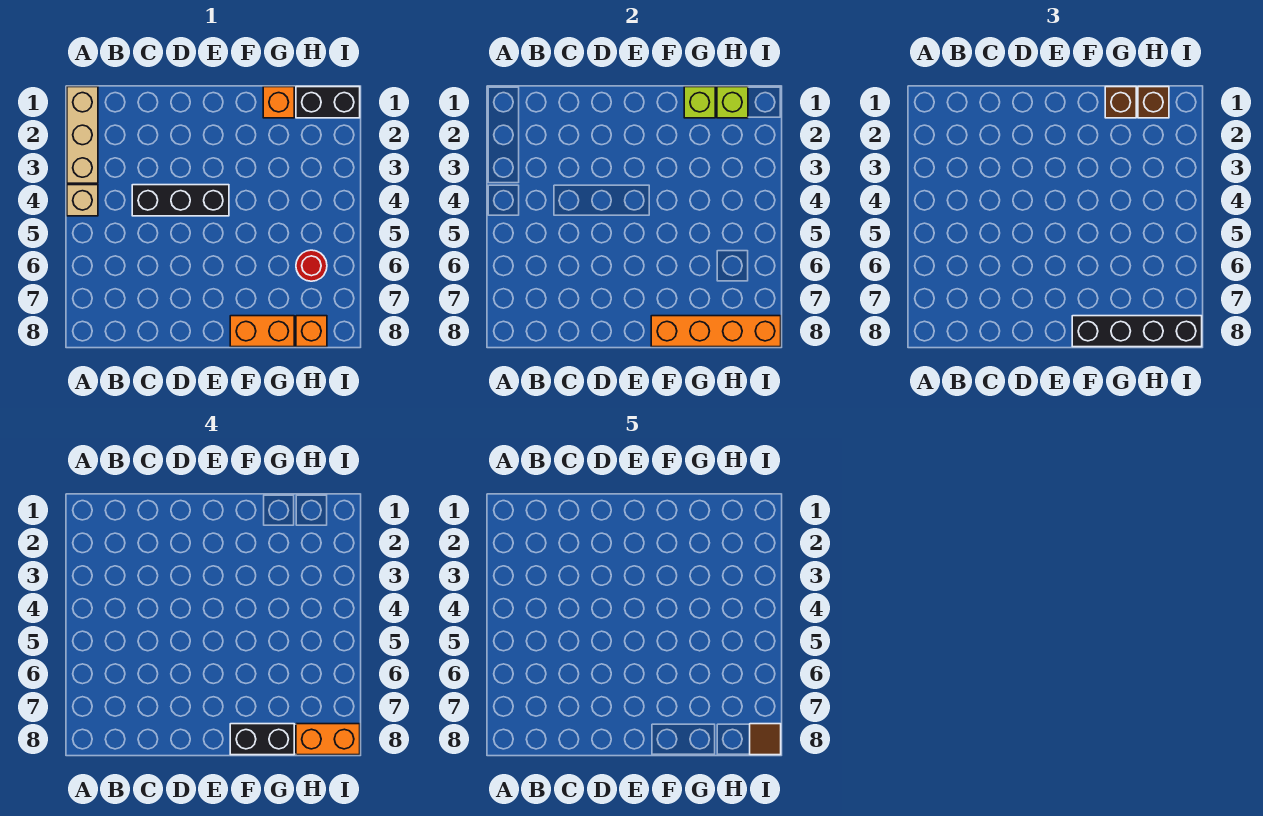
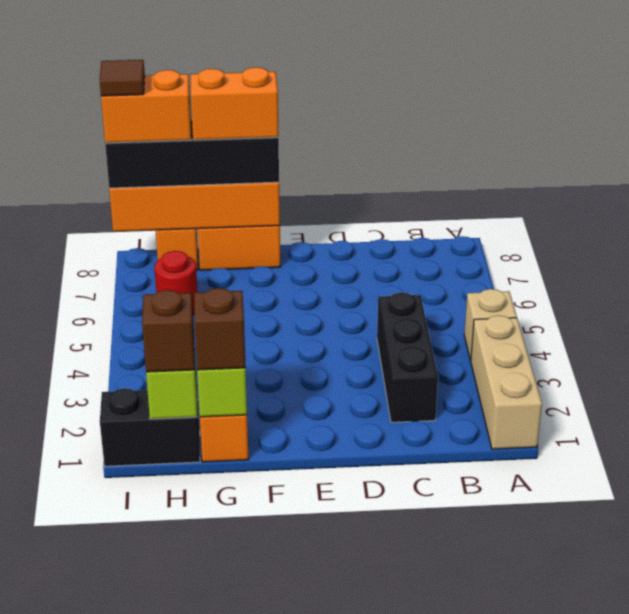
black brick C4:E4 level 1 -> black brick C2:C4 level 1
black brick F8:G8 level 4 -> orange brick F8:G8 level 4

